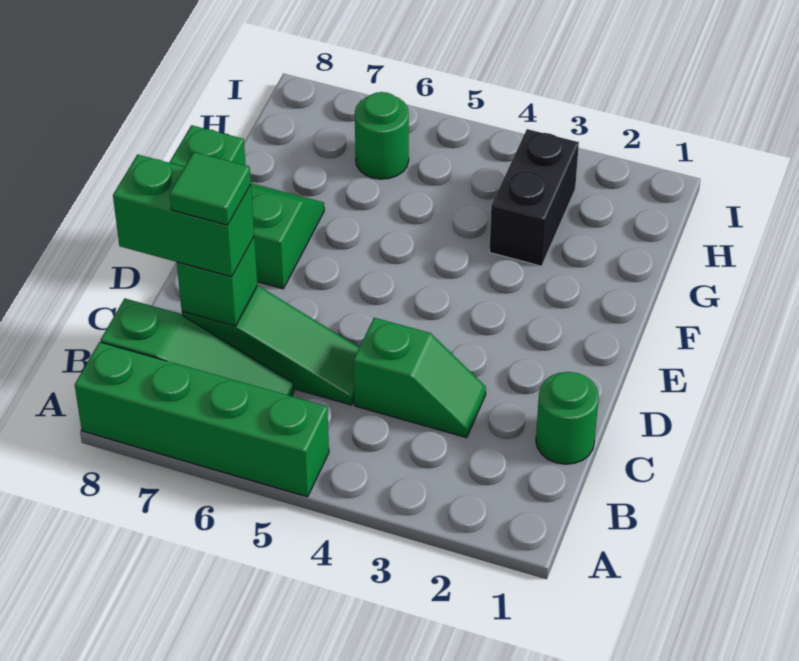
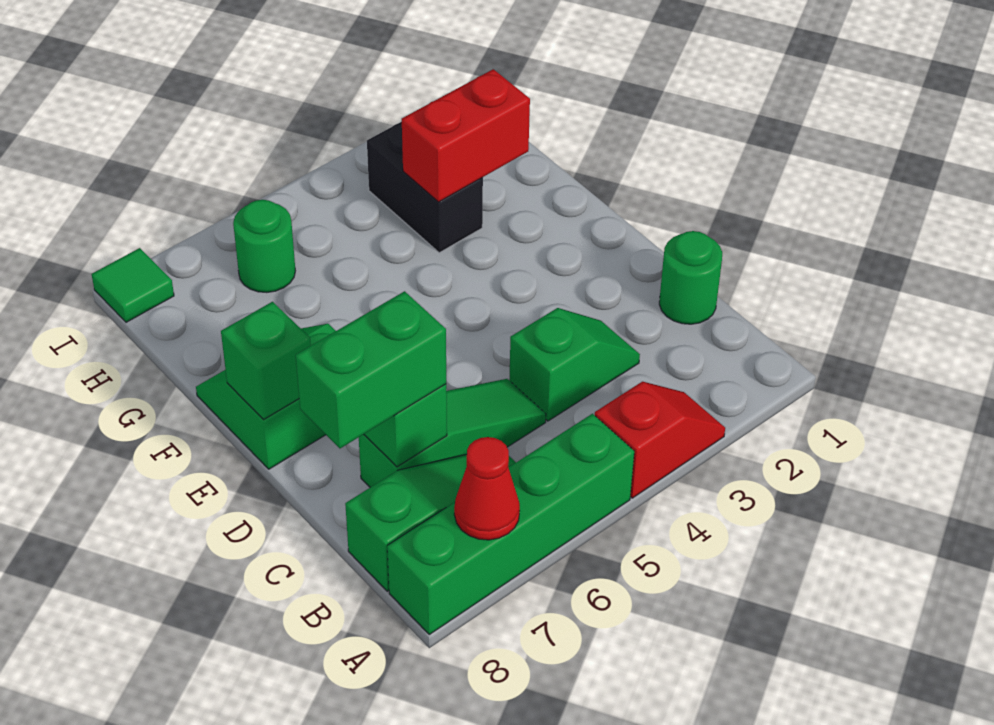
none -> red slope A3:A4 level 1 top 4
none -> red cone A7 level 2
green tile C7 level 4 -> green tile I8 level 1
none -> red brick G2:G3 level 2

